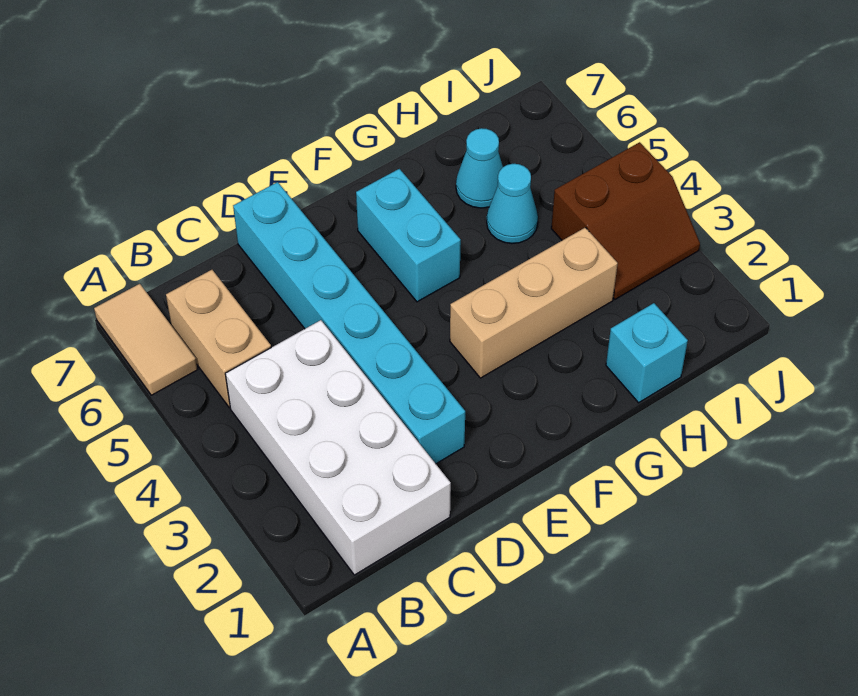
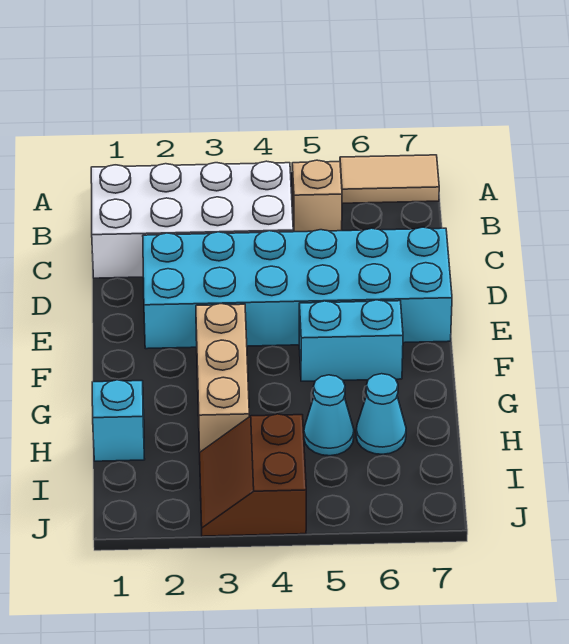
tan brick B5:B6 level 1 -> tan brick B5 level 1
cyan brick D2:D7 level 1 -> cyan brick D2:E7 level 1

